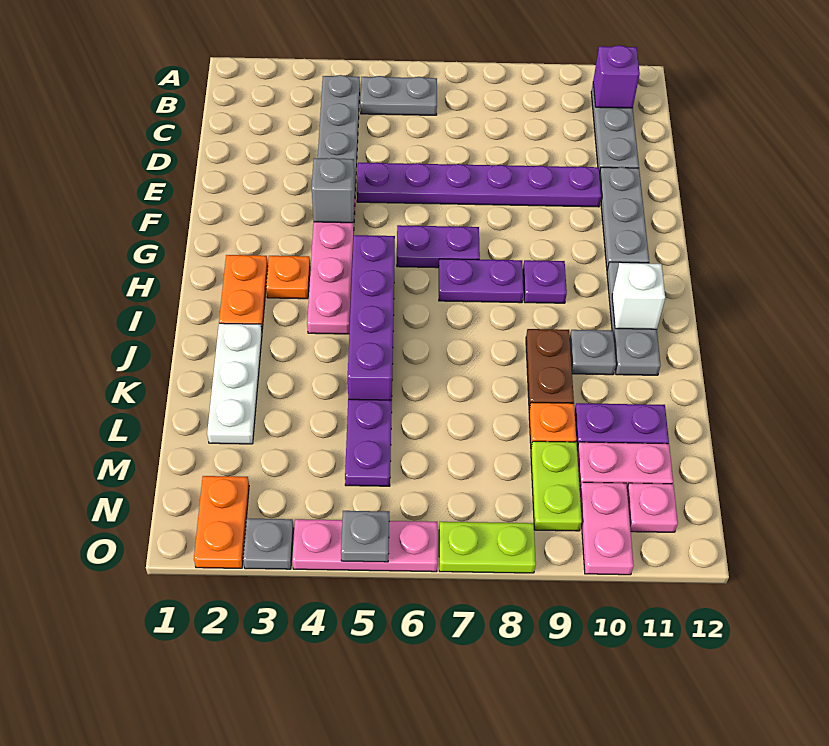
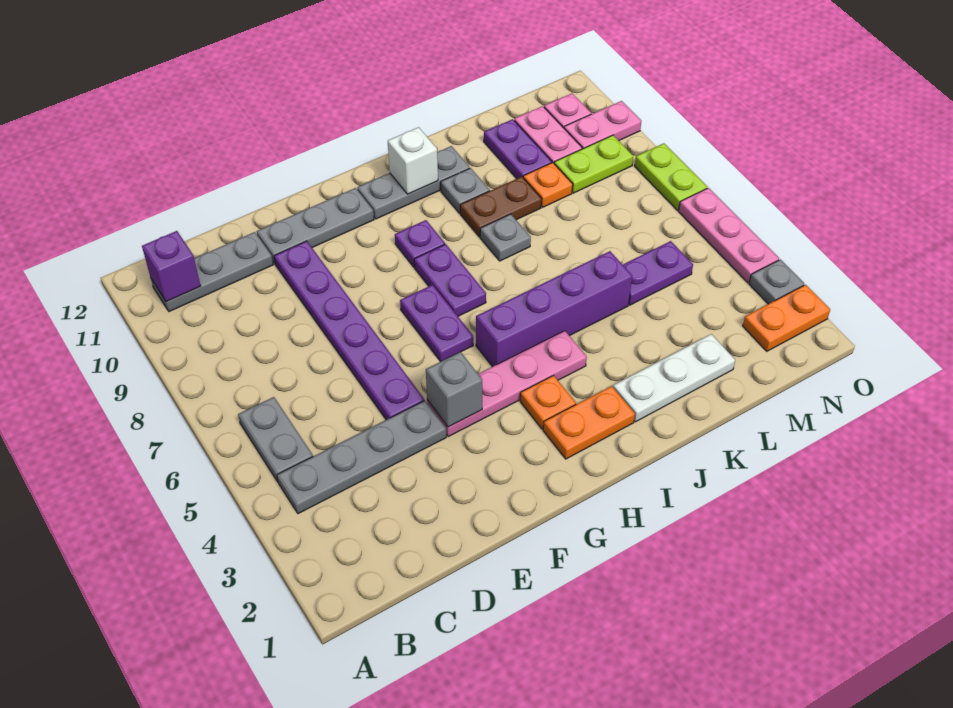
grey plate O5 level 2 -> grey plate J8 level 1

